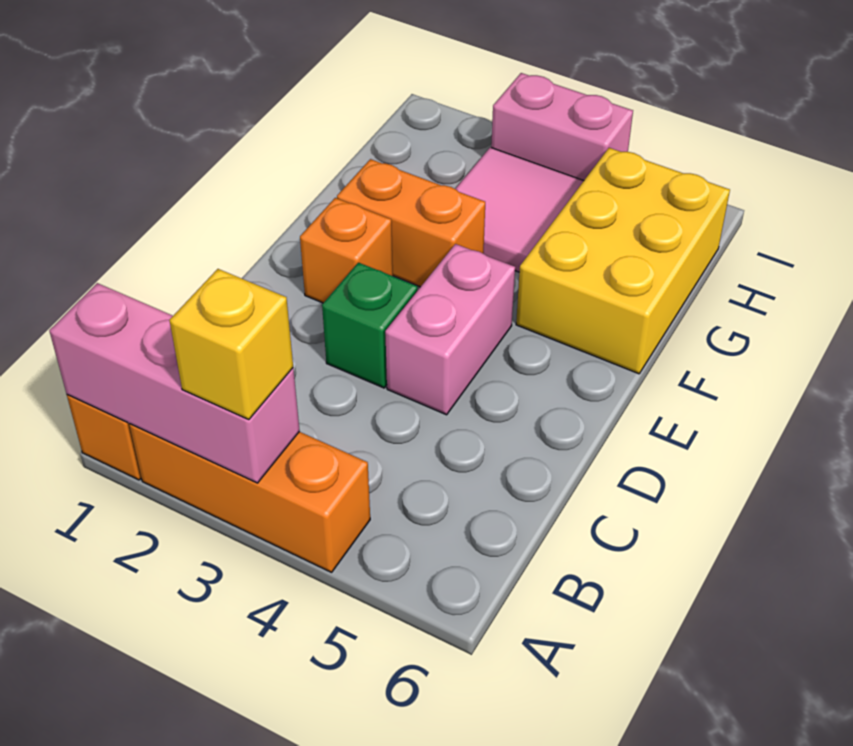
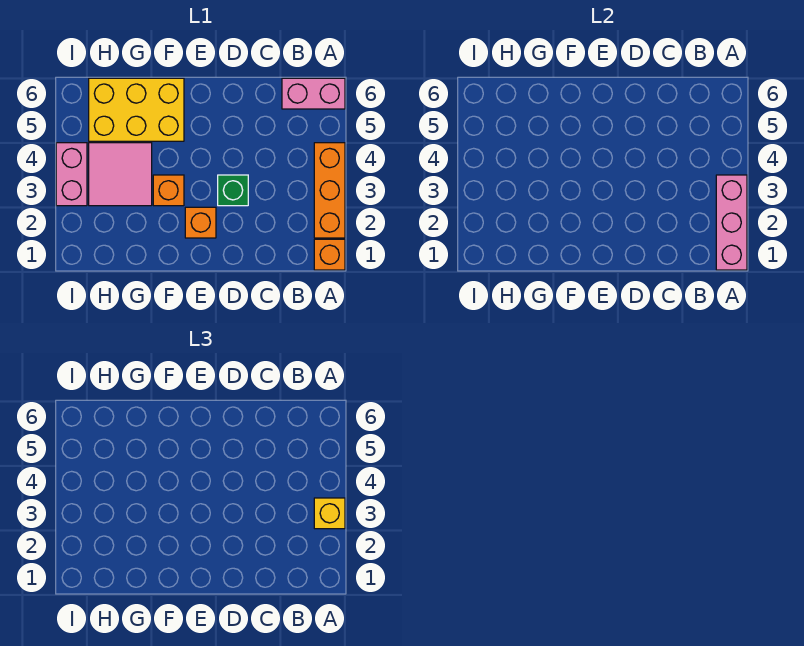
pink brick D4:E4 level 1 -> pink brick A6:B6 level 1
orange brick F2:F3 level 1 -> orange brick F3 level 1

